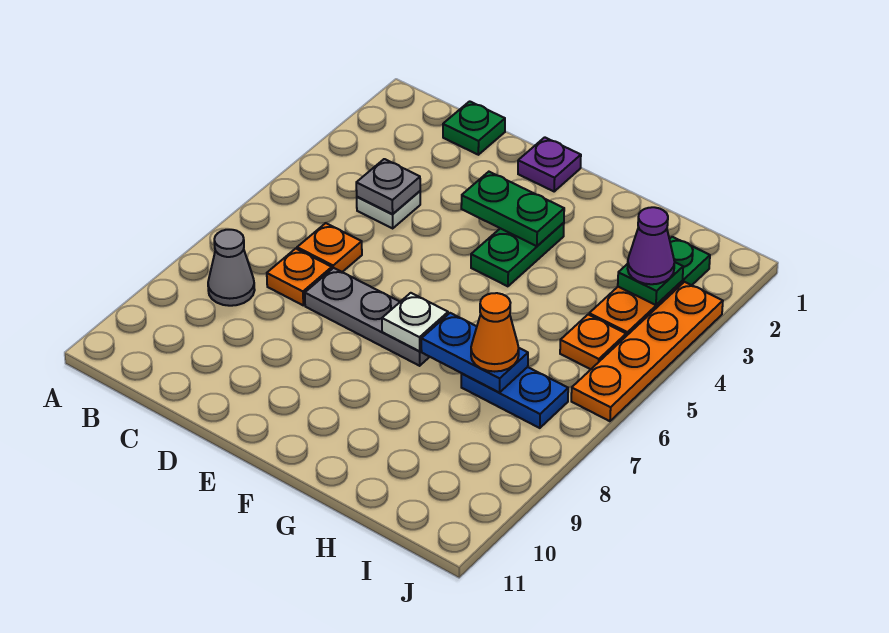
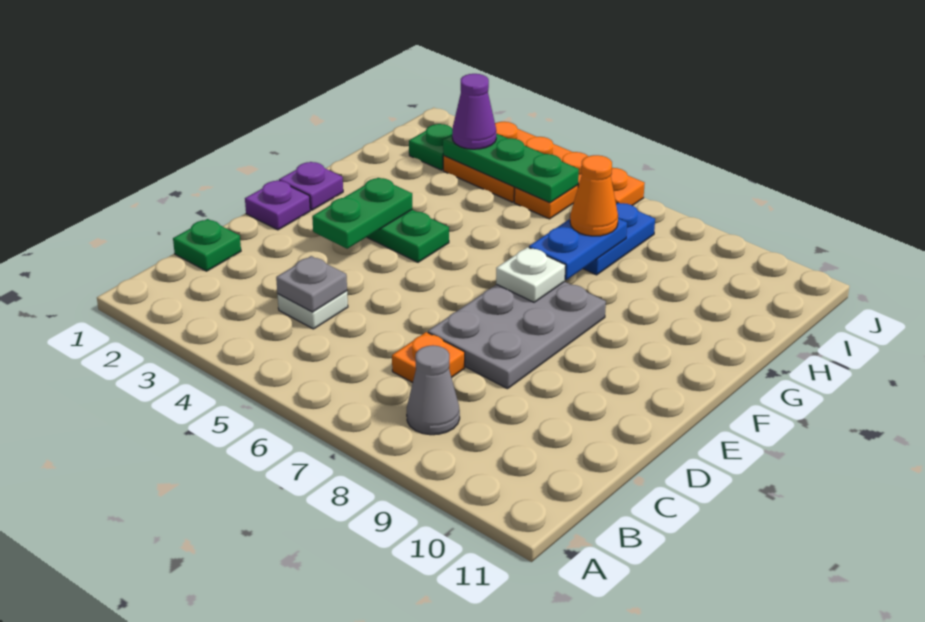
orange plate C6 level 1 -> none
grey plate D7:F7 level 1 -> grey plate D7:F8 level 1
none -> purple plate F1 level 1
green plate I3 level 2 -> green plate I3:I5 level 2

